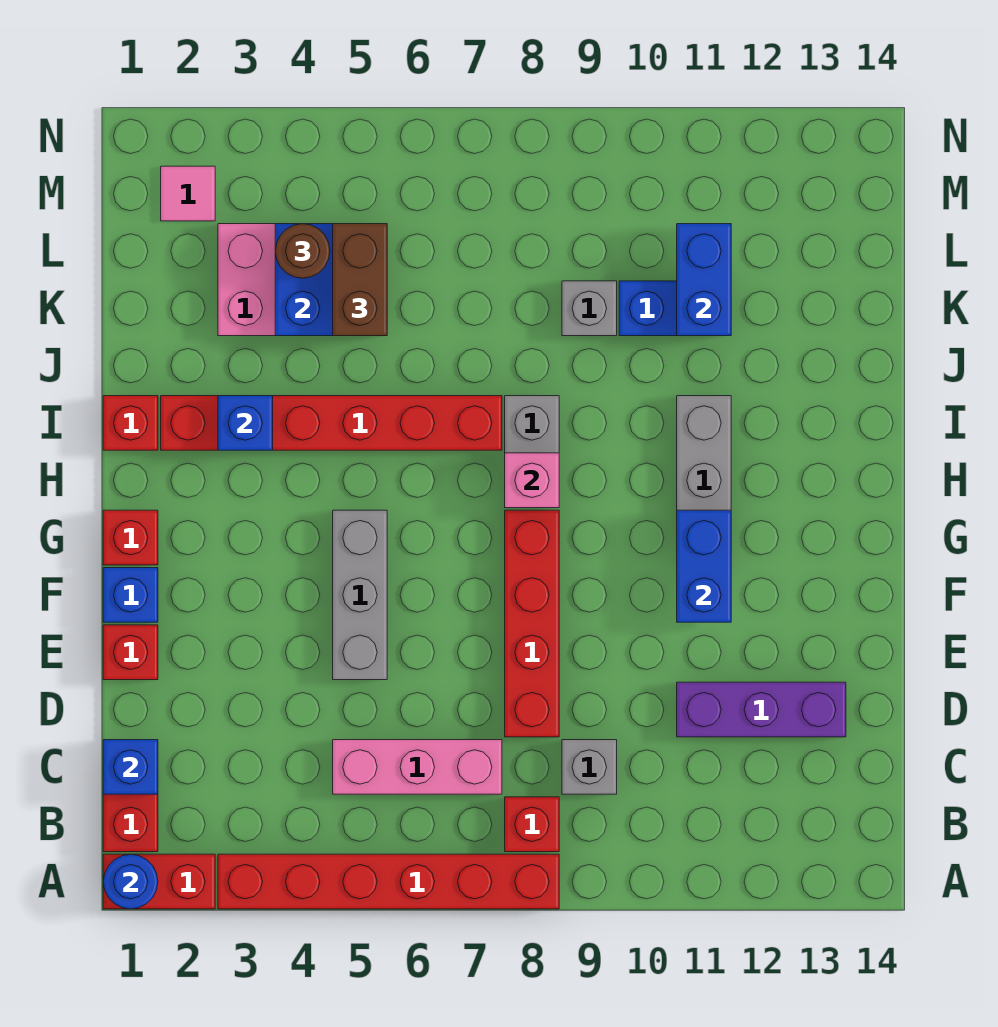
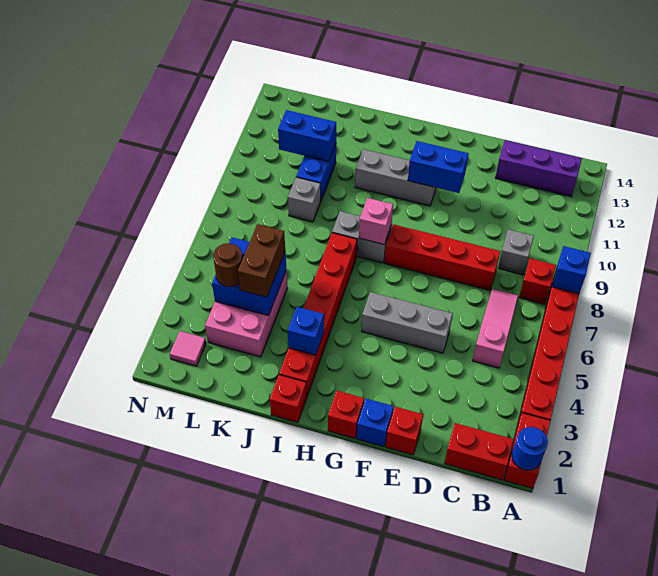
blue brick C1 level 2 -> blue brick A8 level 2
pink brick C5:C7 level 1 -> pink slope C5:C7 level 1 top 5
purple brick D11:D13 level 1 -> purple brick B13:D13 level 1
brown brick K5:L5 level 3 -> brown brick K4:K5 level 3

